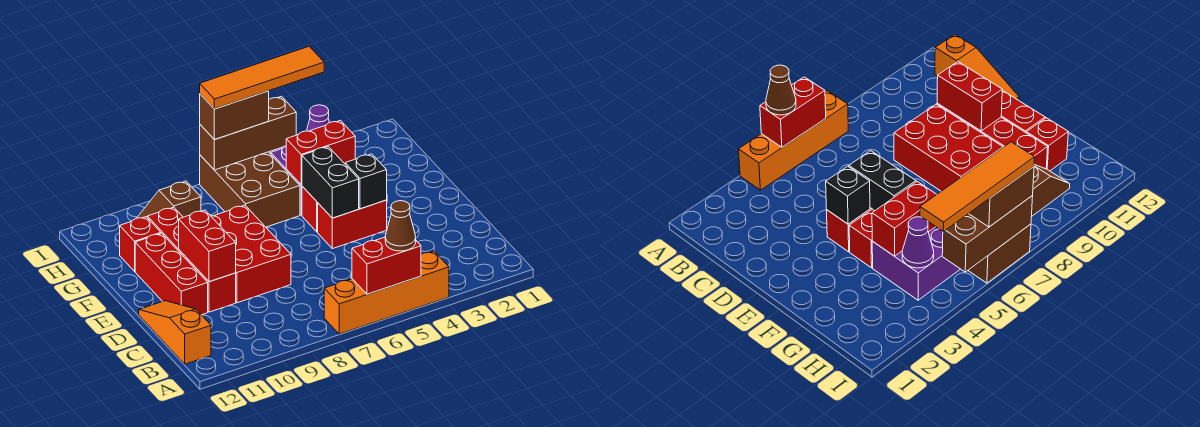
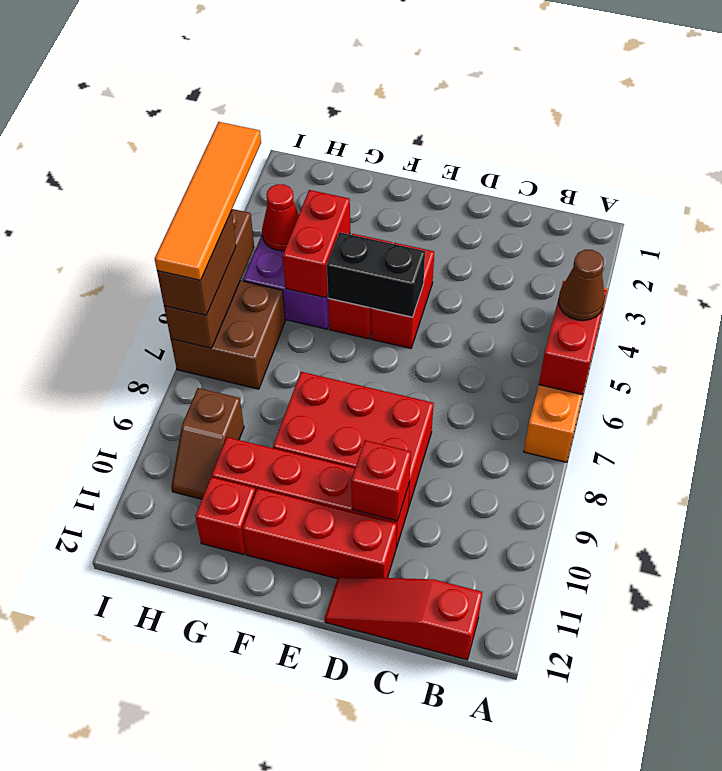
orange slope B12:D12 level 1 top B -> red slope B12:D12 level 1 top B
red brick D10:E10 level 2 -> red brick D10 level 2
black brick E4 level 2 -> none
brown brick G6:I7 level 1 -> brown brick H6:I7 level 1
purple cone H4 level 2 -> red cone H4 level 2

